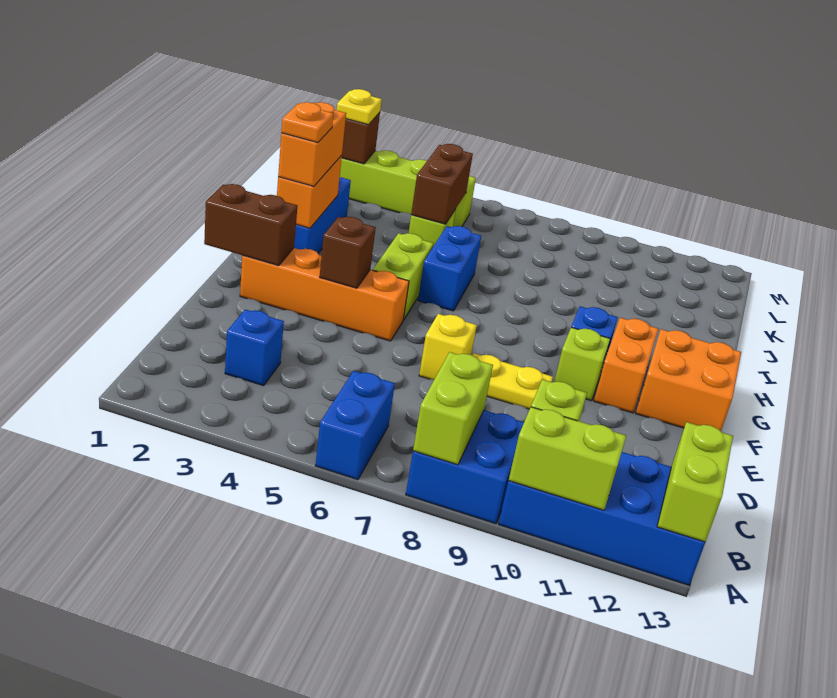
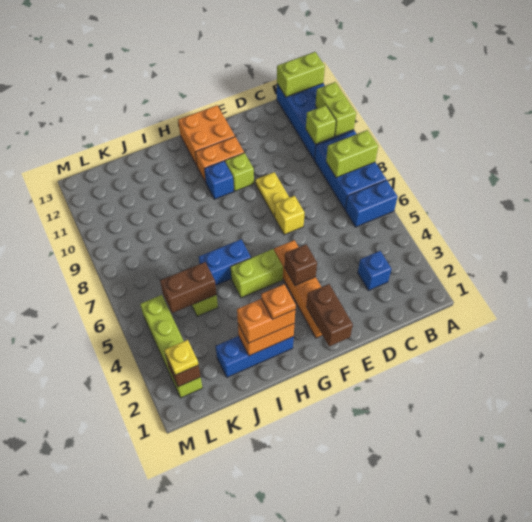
blue brick A8:B9 level 1 -> blue brick A7:B9 level 1

